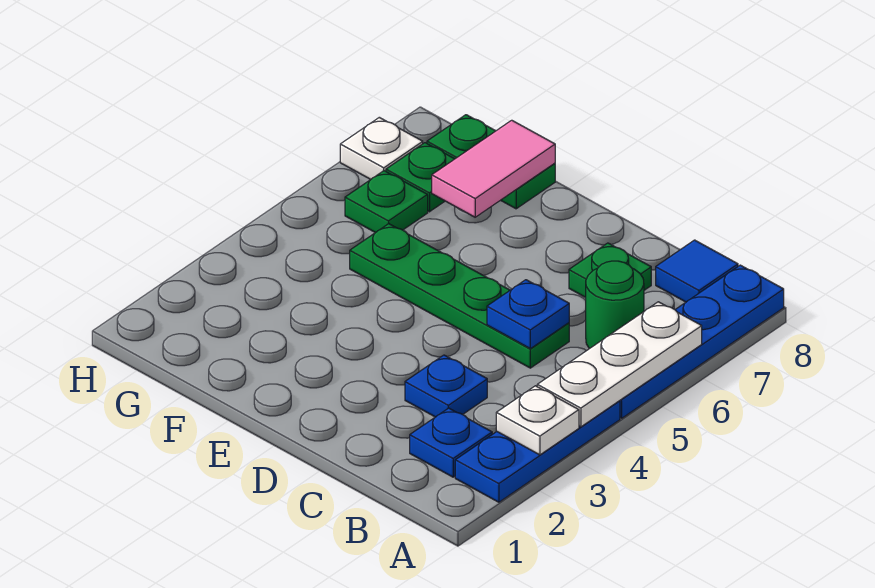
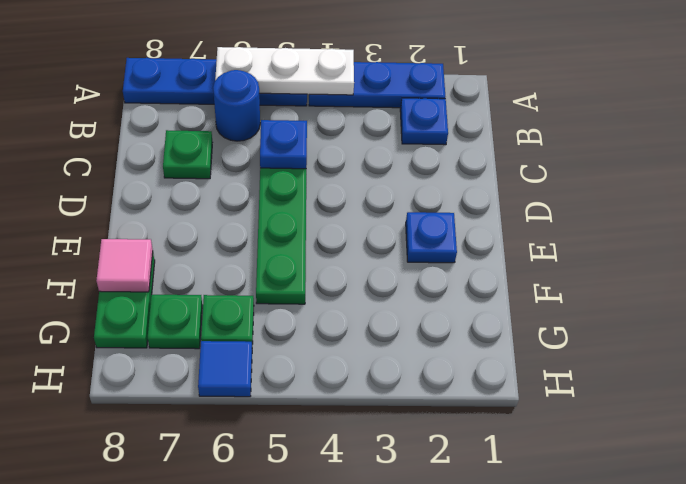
white plate A3 level 2 -> none
green round brick B6 level 1 -> blue round brick B6 level 1
blue tile B8 level 1 -> blue tile H6 level 1
blue plate C3 level 1 -> blue plate E2 level 1
pink tile F7:F8 level 2 -> pink tile F8 level 2
white plate H7 level 1 -> none

